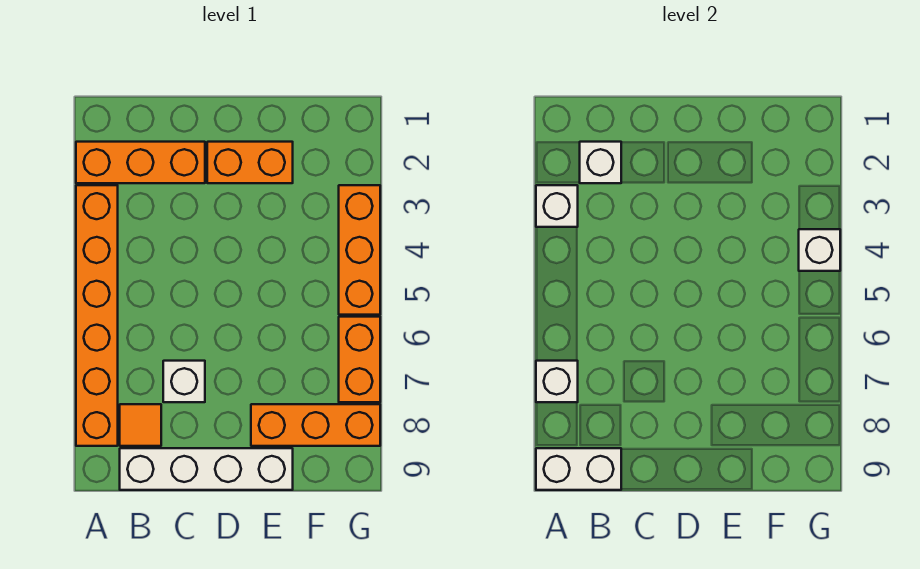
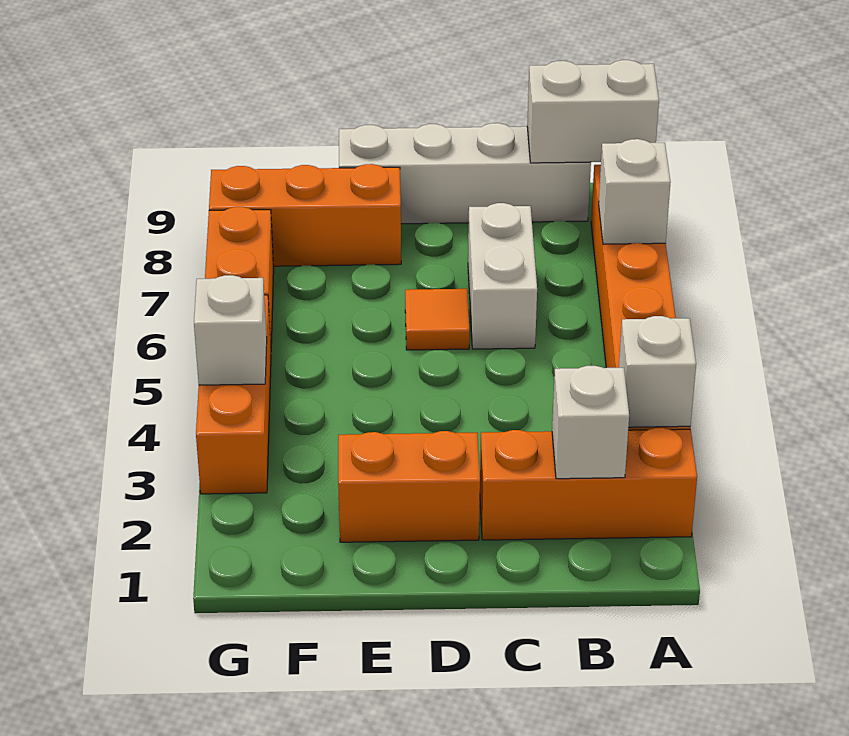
orange tile B8 level 1 -> orange tile D6 level 1
white brick C7 level 1 -> white brick C6:C7 level 1

